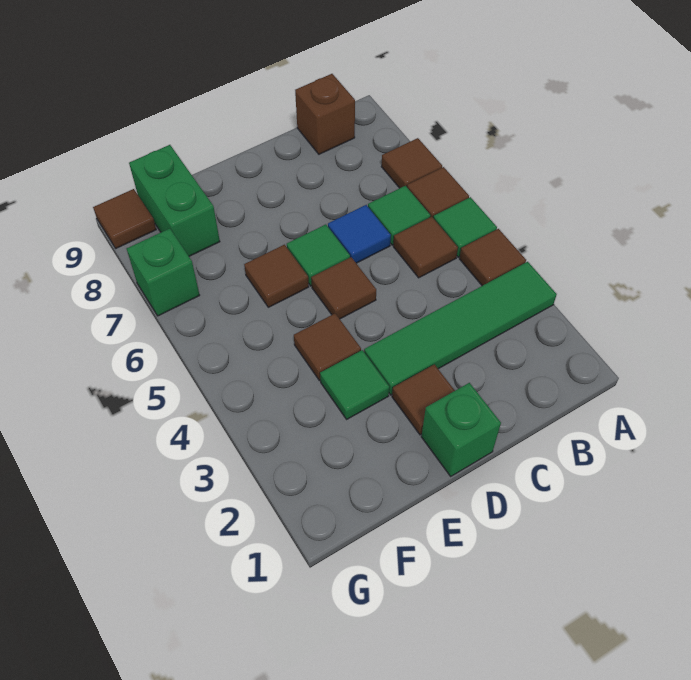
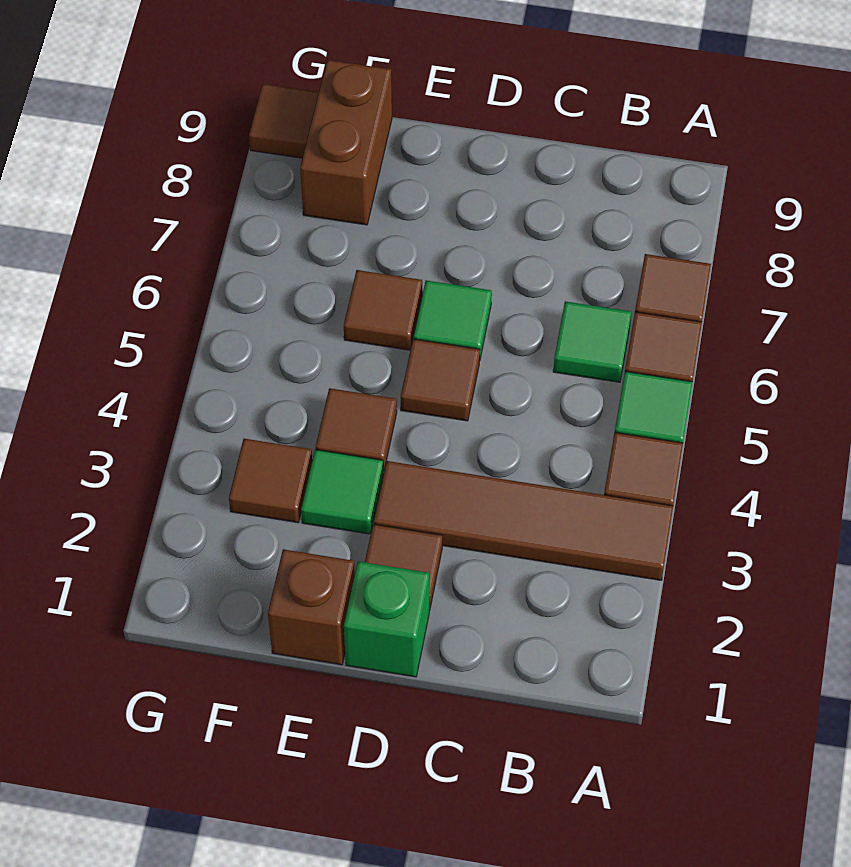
green tile A3:D3 level 1 -> brown tile A3:D3 level 1
brown tile B5 level 1 -> brown tile F3 level 1
brown brick B9 level 1 -> brown brick E1 level 1
blue tile C6 level 1 -> none
green brick F8:F9 level 1 -> brown brick F8:F9 level 1
green brick G7 level 1 -> none

